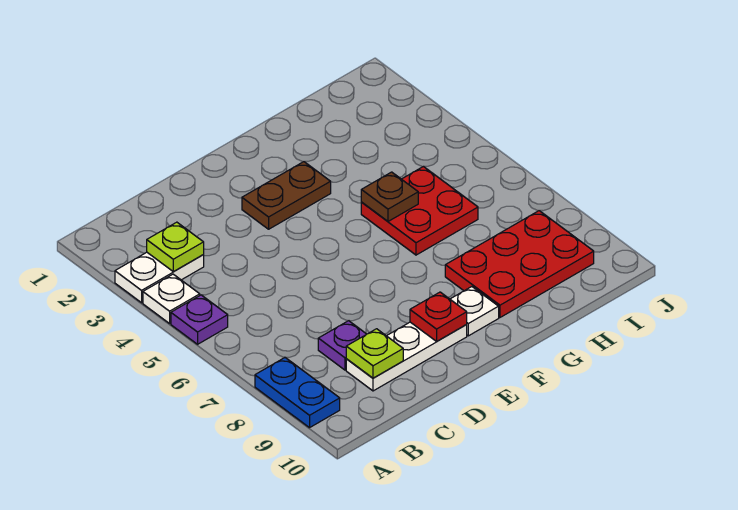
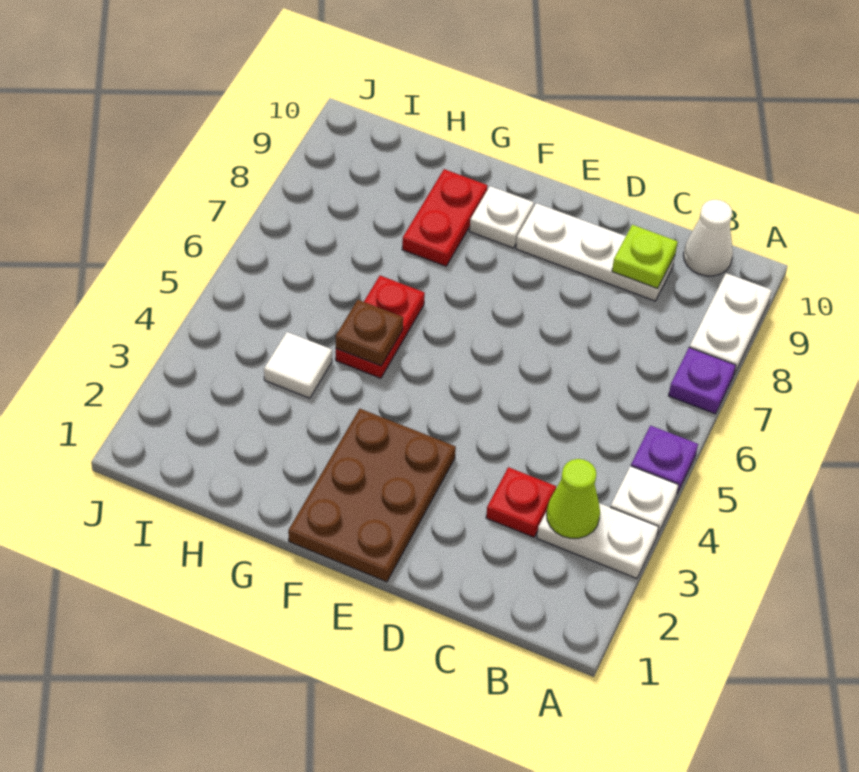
blue plate A8:A9 level 1 -> white plate A8:A9 level 1
lime plate B3 level 2 -> lime cone B3 level 2
none -> white cone B10 level 1
purple plate C8 level 1 -> purple plate A7 level 1
brown plate E3:F3 level 1 -> brown plate E1:F3 level 1
red plate E9 level 2 -> red plate C3 level 1
red plate G5:H6 level 1 -> red plate G5:G6 level 1
red plate G8:I9 level 1 -> red plate G8:G9 level 1
none -> white tile H4 level 1

